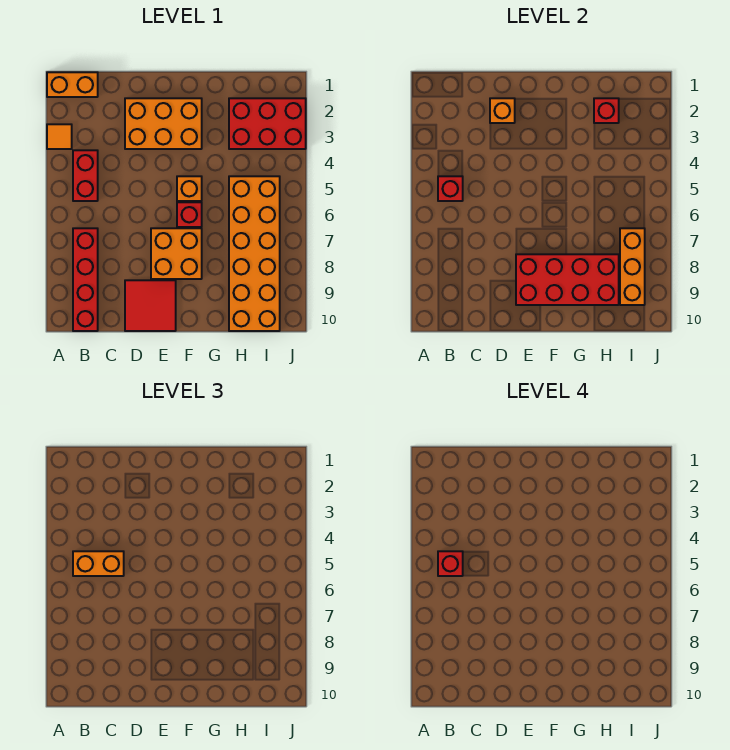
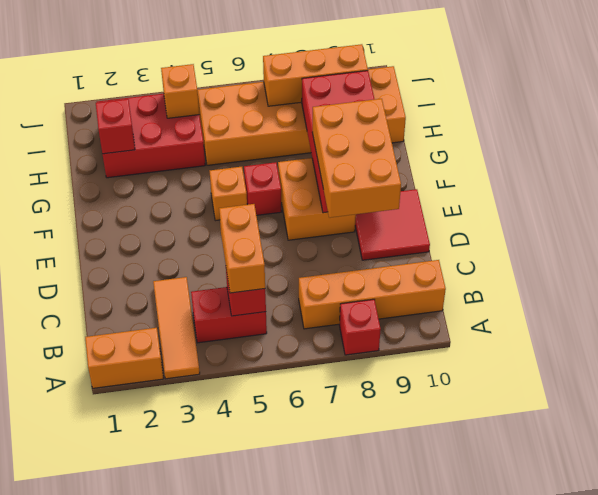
orange brick A1:B1 level 1 -> orange brick A1:A2 level 1
orange tile A3 level 1 -> orange tile A3:C3 level 1
red brick B5 level 4 -> red brick A8 level 1
red brick B7:B10 level 1 -> orange brick B7:B10 level 1
orange brick D2:F3 level 1 -> orange brick D8:F9 level 3
orange brick D2 level 2 -> orange brick I4 level 2
red brick H2:J3 level 1 -> red brick H2:I4 level 1

